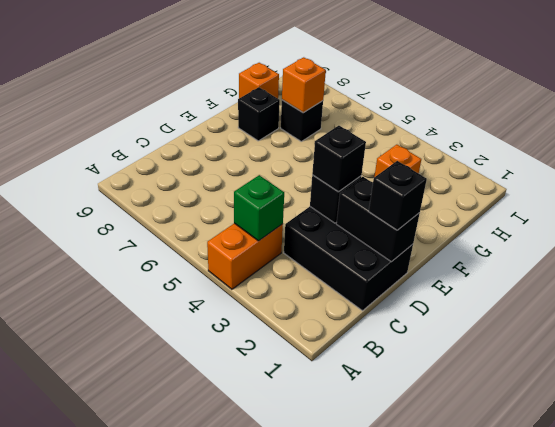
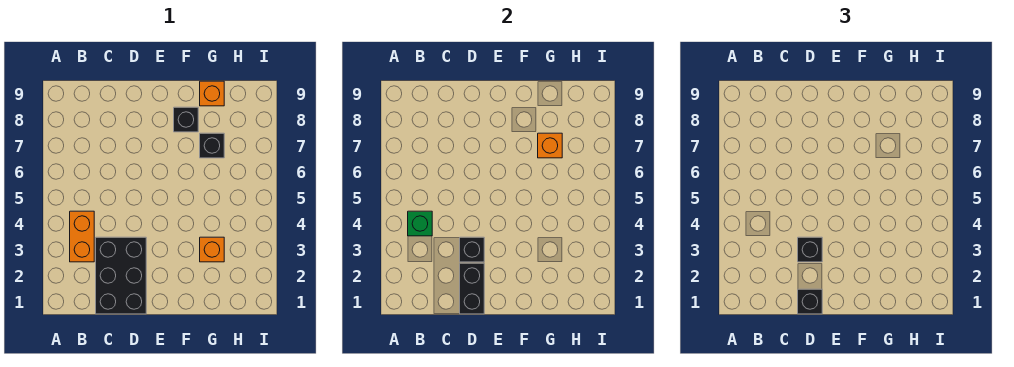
orange brick A4:B4 level 1 -> orange brick B3:B4 level 1

